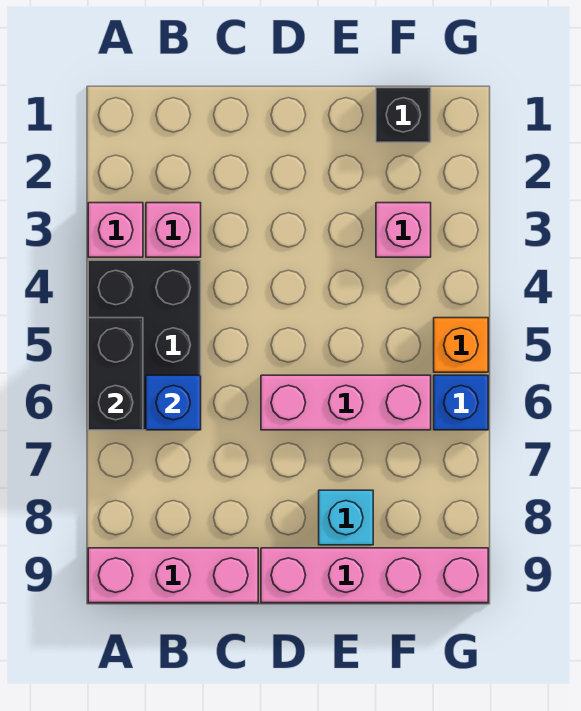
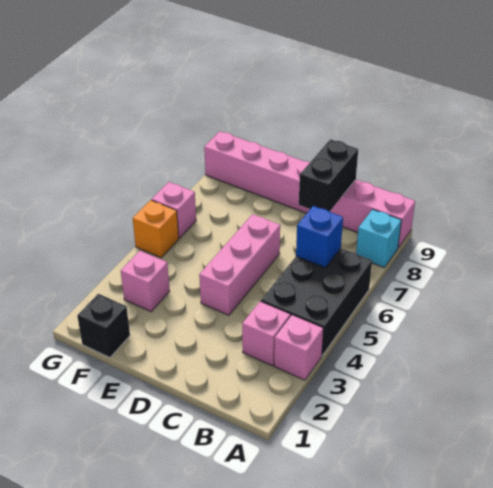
black brick A5:A6 level 2 -> black brick C8:C9 level 2
pink brick D6:F6 level 1 -> pink brick D4:D6 level 1
cyan brick E8 level 1 -> cyan brick A8 level 1
blue brick G6 level 1 -> pink brick G6 level 1

